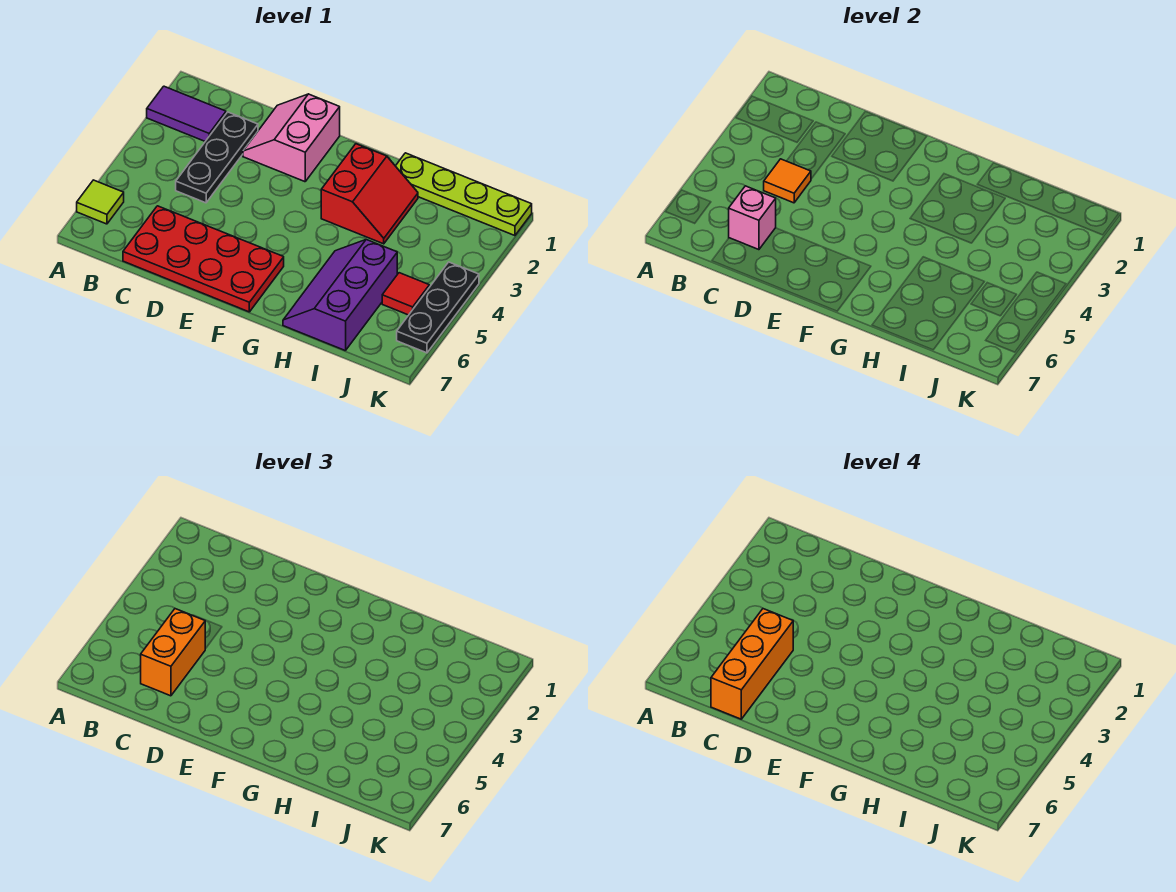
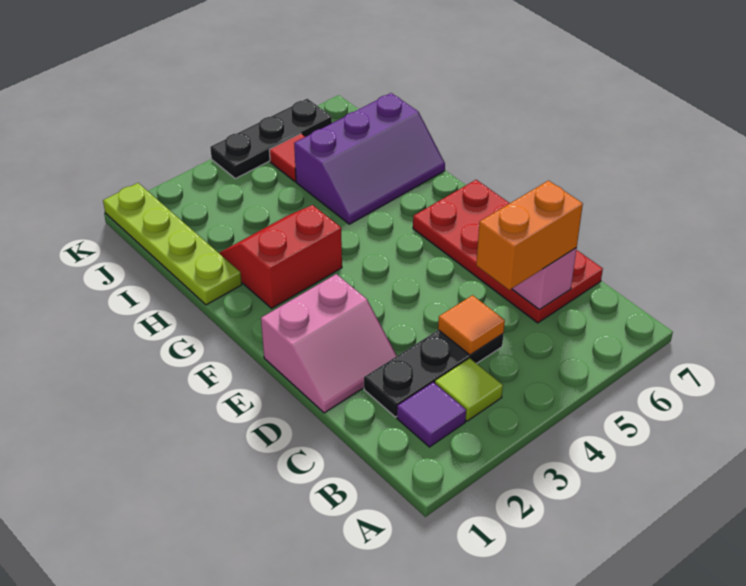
purple tile A2:B2 level 1 -> purple tile B2 level 1
lime tile A6 level 1 -> lime tile B3 level 1
orange brick C5:C7 level 4 -> none

